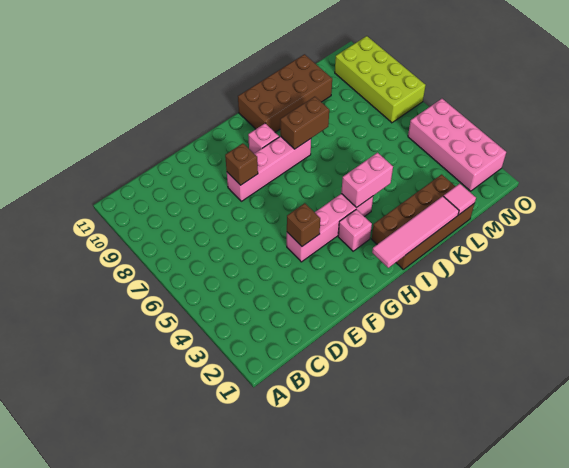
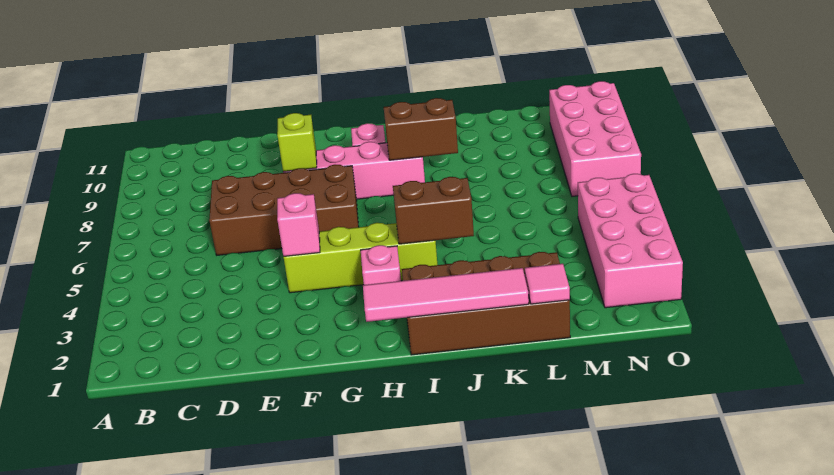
pink brick F4:I4 level 1 -> lime brick F4:I4 level 1
brown brick F4 level 2 -> pink brick F4 level 2
brown brick F8 level 2 -> lime brick F8 level 2
pink brick I4:J4 level 2 -> brown brick I4:J4 level 2
brown brick I10:L11 level 1 -> brown brick D6:G7 level 1
lime brick N7:O10 level 1 -> pink brick N7:O10 level 1

